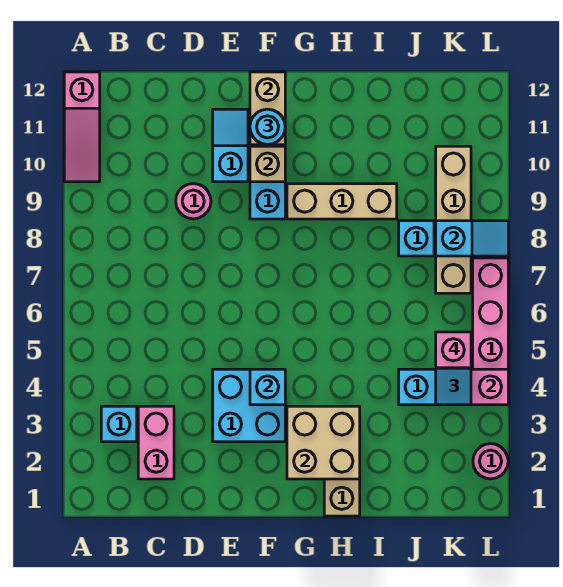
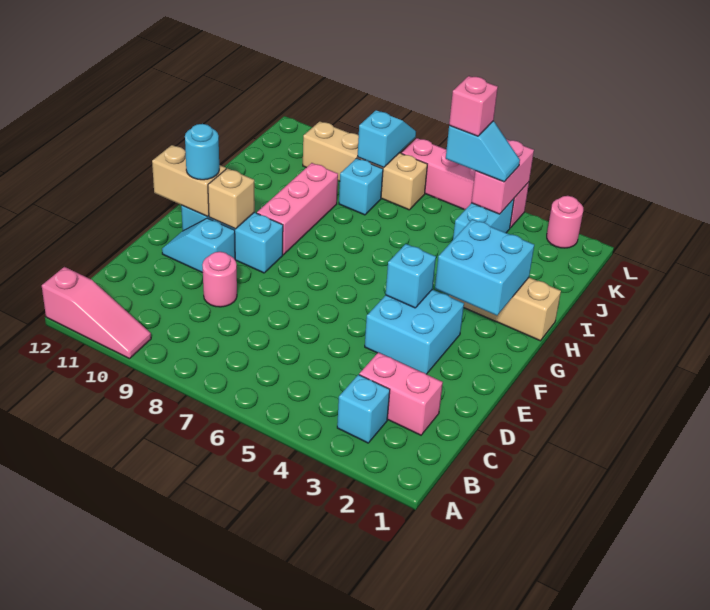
tan brick G2:H3 level 2 -> cyan brick G2:H3 level 2
tan brick G9:I9 level 1 -> pink brick G9:I9 level 1

